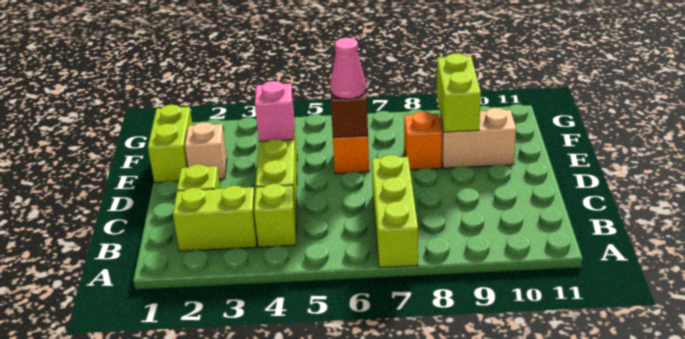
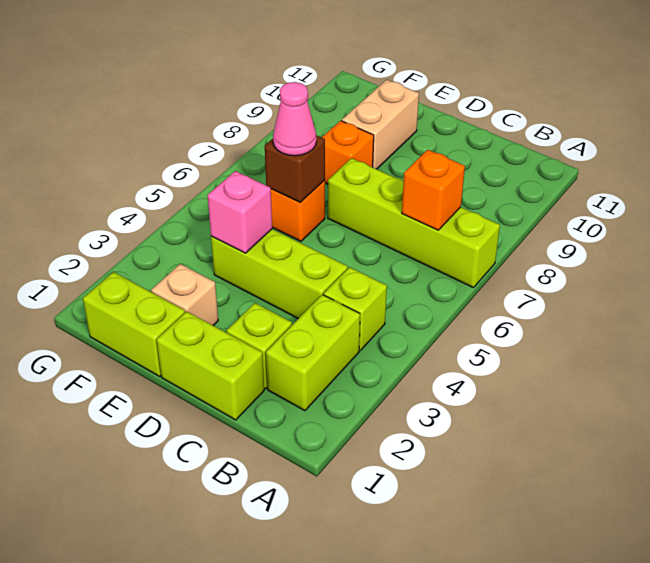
lime brick A7:C7 level 1 -> lime brick A7:D7 level 1
none -> orange brick B7 level 2
lime brick E9:F9 level 2 -> lime brick C1:D1 level 1

